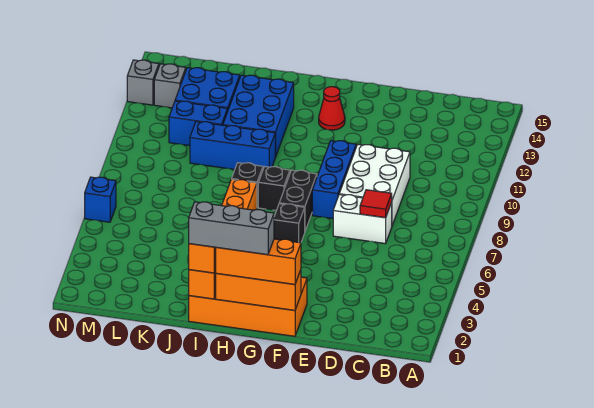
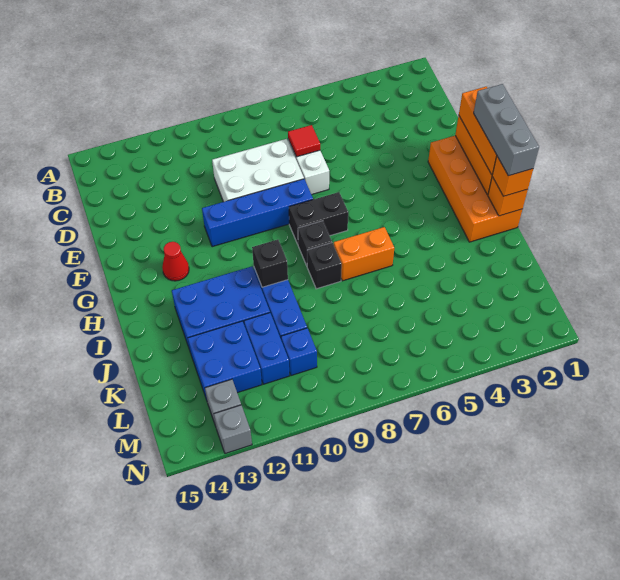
blue brick F8:F10 level 1 -> blue brick F8:F11 level 1
black brick G6 level 1 -> black brick I10 level 2
blue brick N6 level 1 -> blue brick L10 level 1

